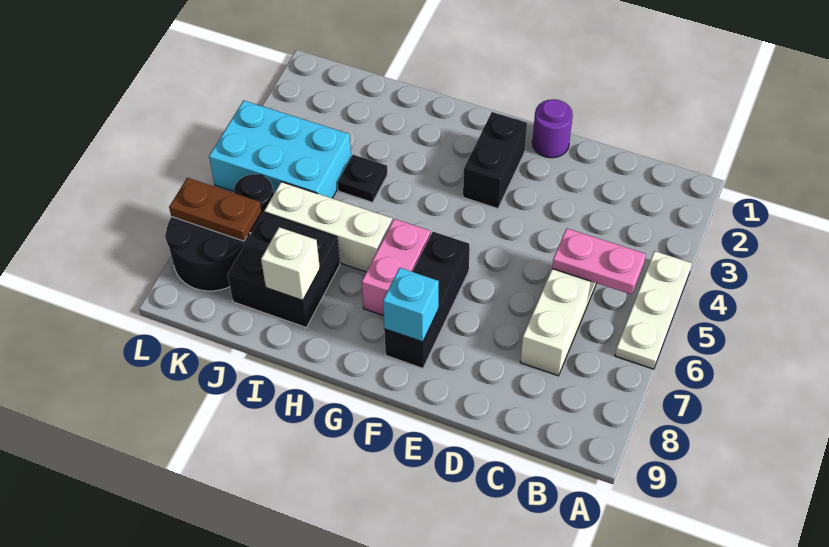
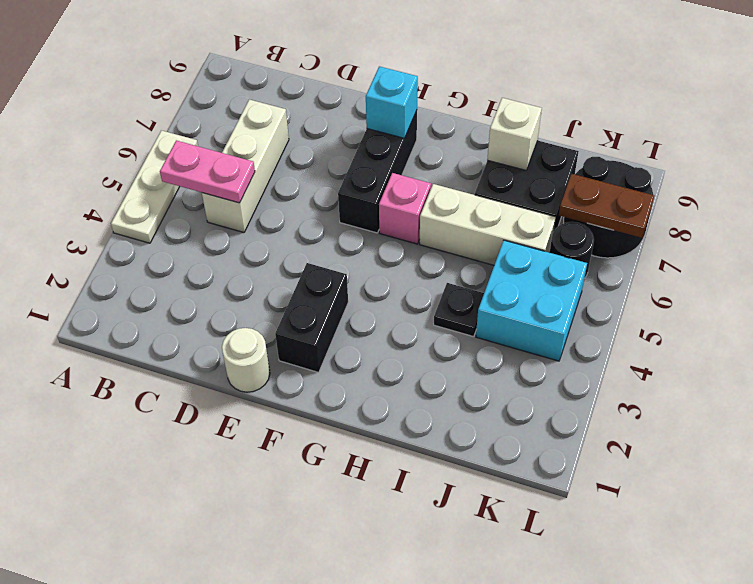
purple round brick E1 level 1 -> white round brick E1 level 1
pink brick G6:G7 level 1 -> pink brick G6 level 1
cyan brick J4:L5 level 1 -> cyan brick J4:K5 level 1

